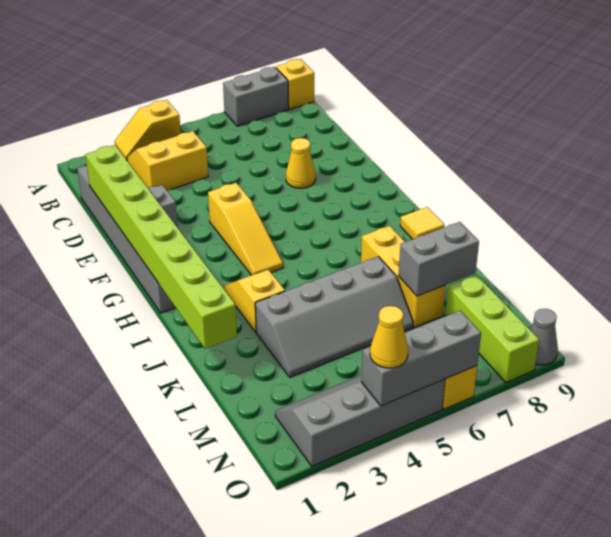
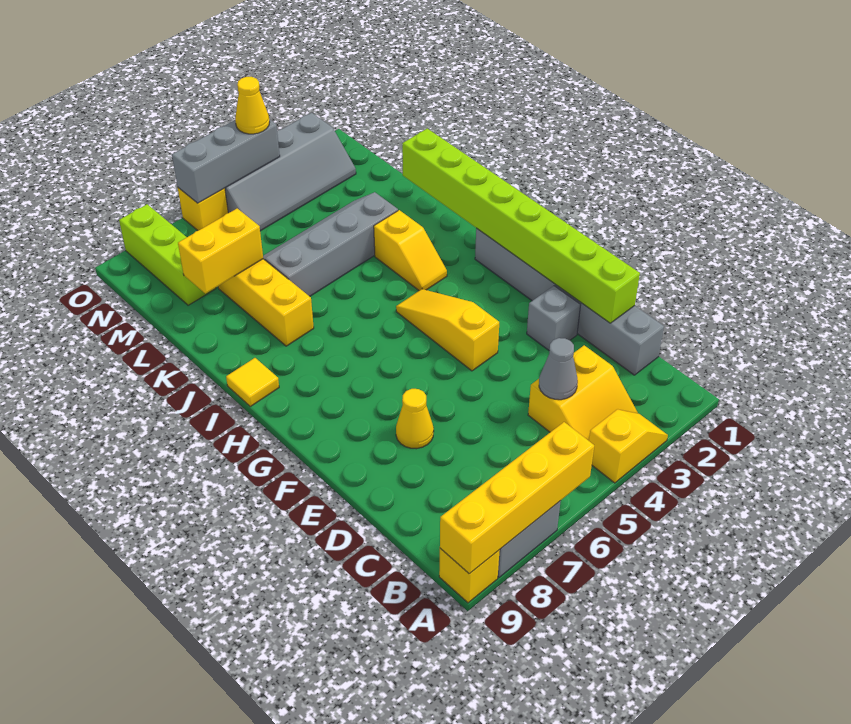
none -> yellow brick A6:A9 level 2
grey brick L7:L8 level 2 -> yellow brick L7:L8 level 2
grey cone O9 level 1 -> grey cone C4 level 2

